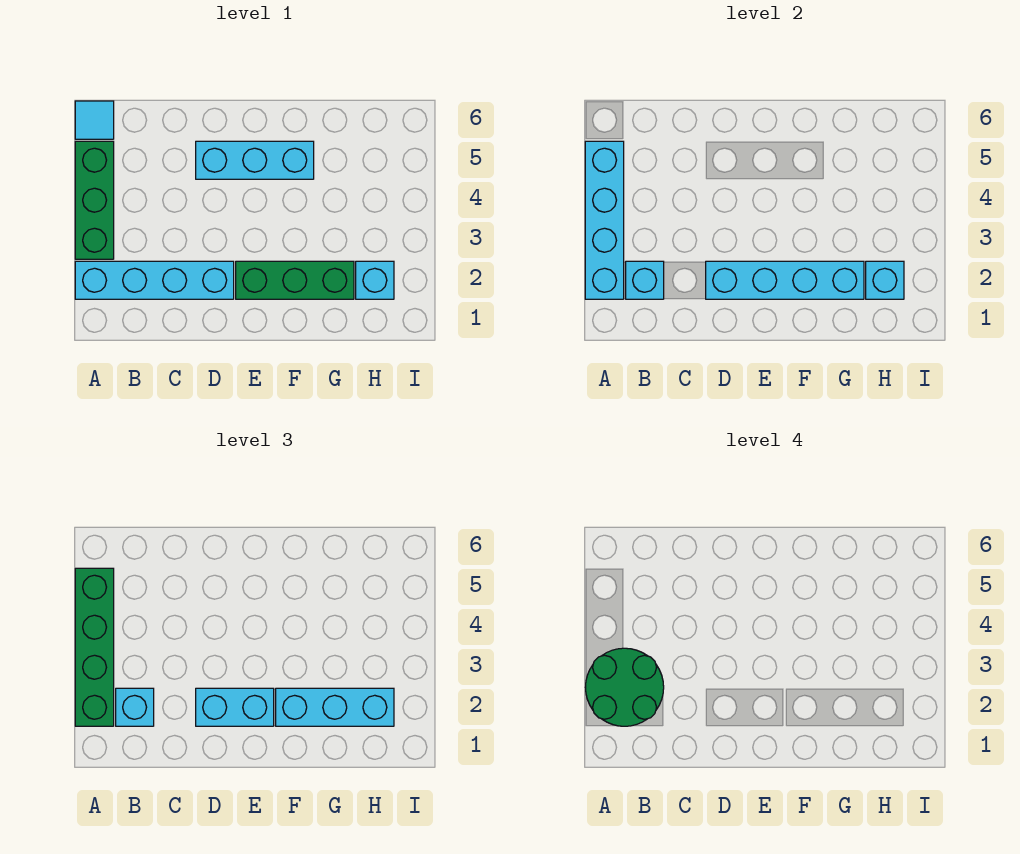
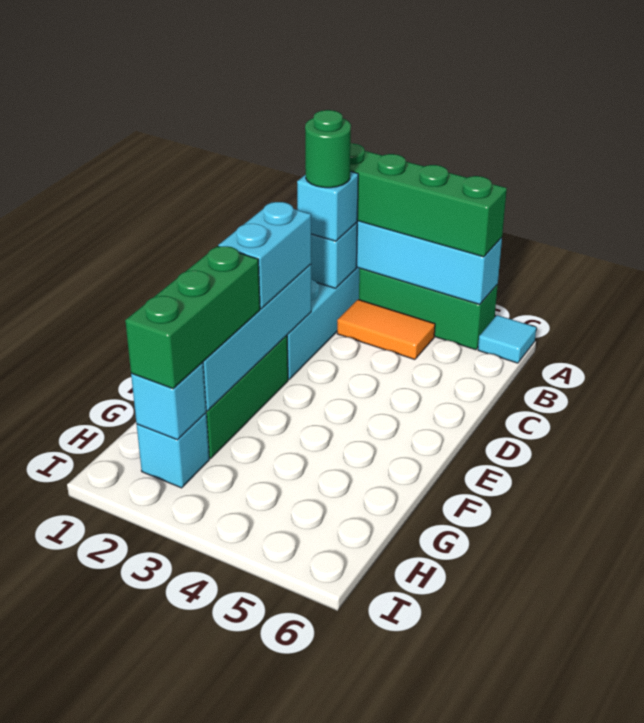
green round brick A2:B3 level 4 -> green round brick B2 level 4
none -> orange tile B3:B4 level 1
cyan brick D5:F5 level 1 -> none
cyan brick F2:H2 level 3 -> green brick F2:H2 level 3

